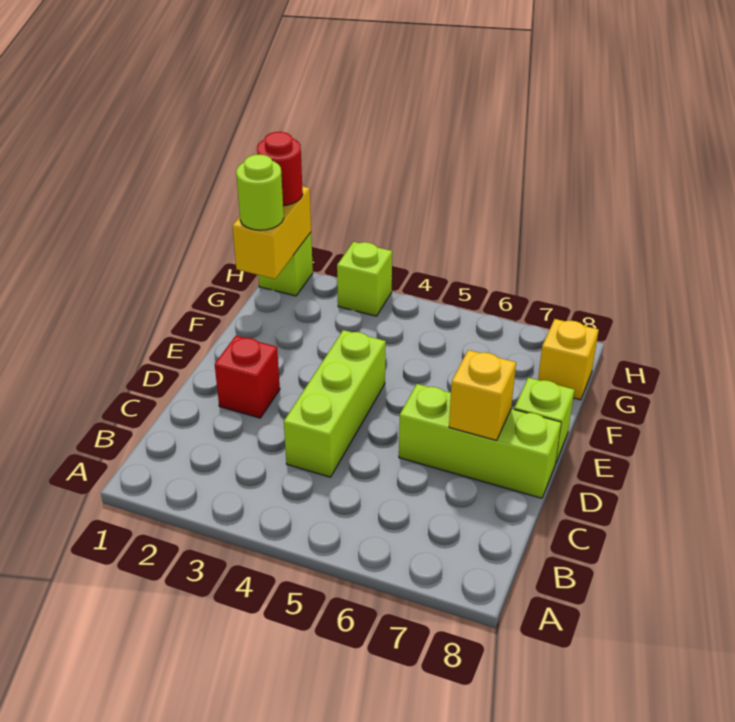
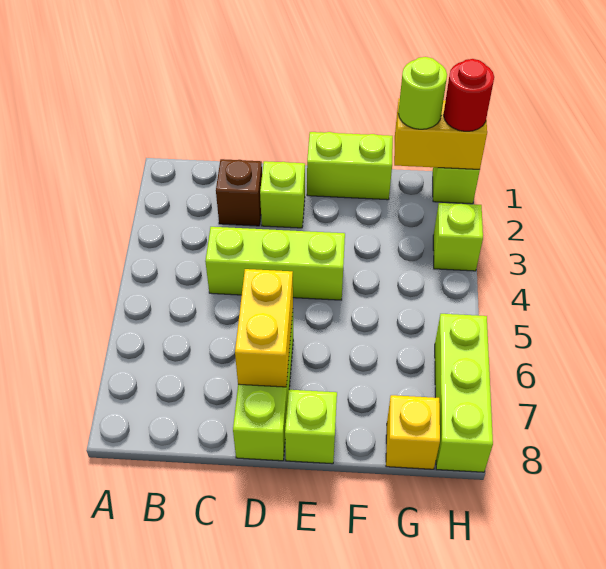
none -> brown brick C2 level 1
red brick D2 level 1 -> lime brick D2 level 1
yellow brick D7 level 2 -> yellow brick D6:D7 level 2
none -> lime brick E1:F1 level 1
none -> lime brick H6:H8 level 1

